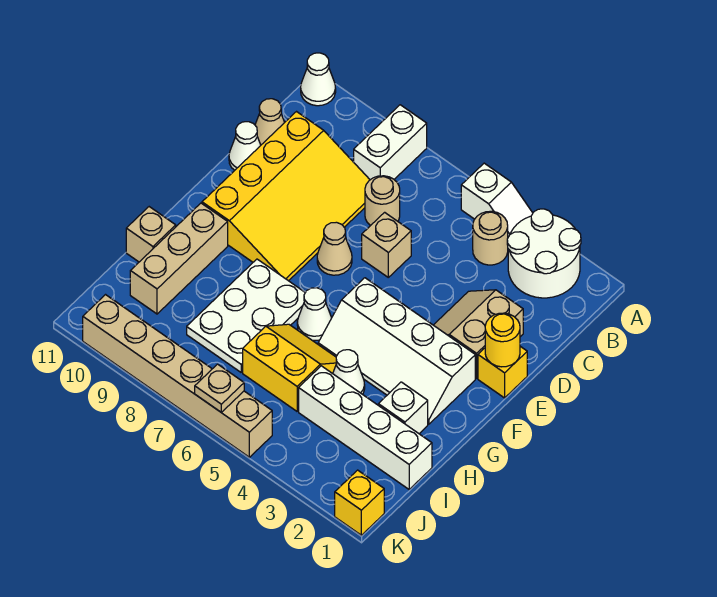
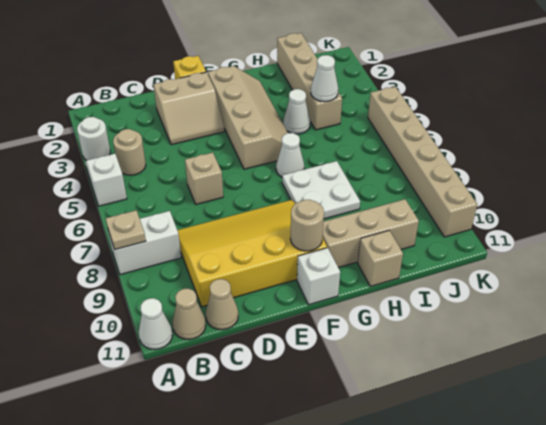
white round brick A2:B3 level 1 -> white round brick A3 level 1
tan round brick C7 level 1 -> tan round brick F10 level 2
white cone D11 level 1 -> white cone I4 level 2
yellow round brick E1 level 2 -> none
tan cone E7 level 1 -> tan cone B11 level 1
white slope F2:G5 level 1 top F -> tan slope F2:G5 level 1 top F
white plate G7:I8 level 1 -> white plate G7:H8 level 1
white brick H2 level 1 -> white brick F11 level 1
yellow slope H5:I6 level 1 top I -> none
white brick I1:I4 level 1 -> tan brick I1:I4 level 1
yellow brick K1 level 1 -> none
tan plate K6 level 2 -> tan plate A8 level 2

